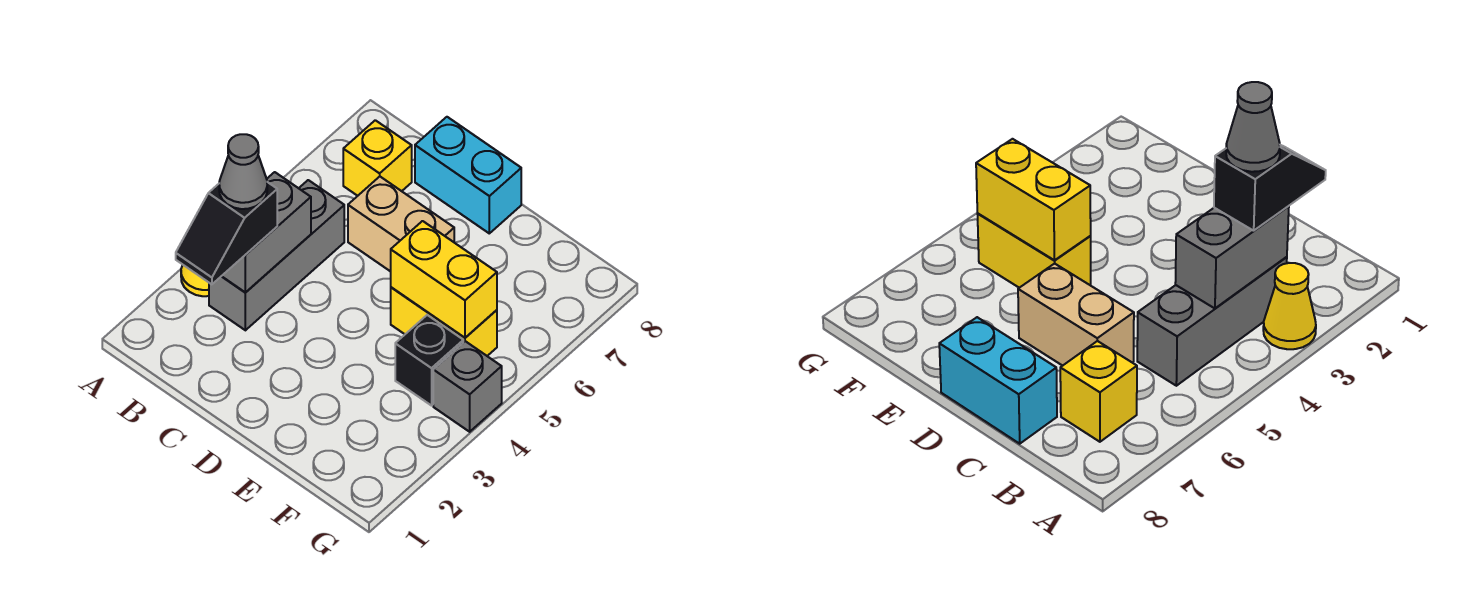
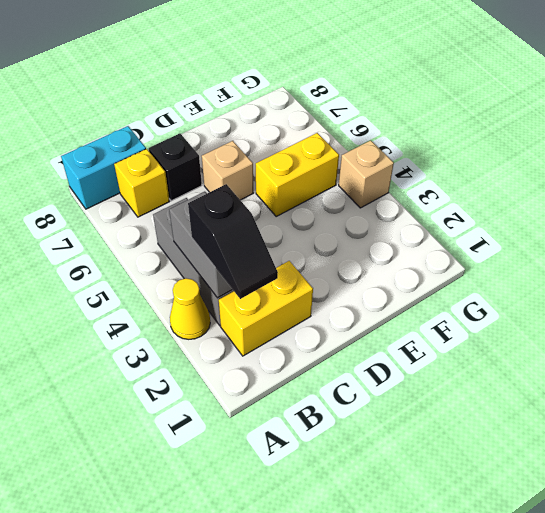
grey cone B3 level 4 -> none
tan brick C6:D6 level 1 -> tan brick D6 level 1
cyan brick C8:D8 level 1 -> cyan brick A8:B8 level 1
yellow brick E5:F5 level 2 -> yellow brick B2:C2 level 1
black brick F4 level 1 -> black brick C7 level 1
grey brick G4 level 1 -> tan brick G4 level 1

